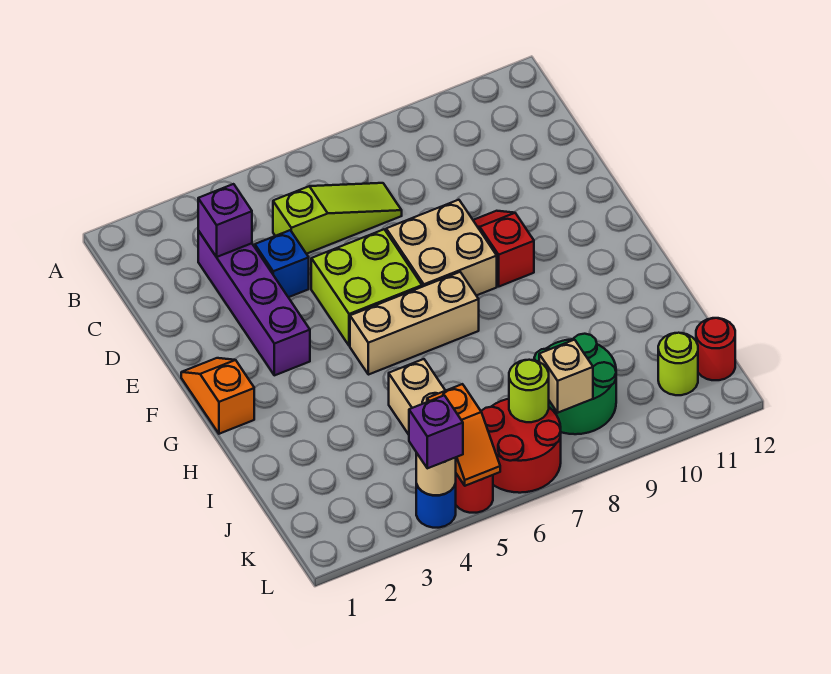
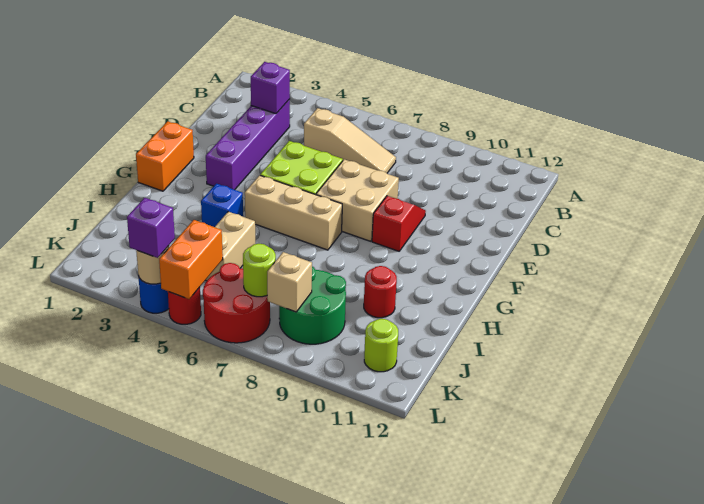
lime slope C5:C7 level 1 top 5 -> tan slope C5:C7 level 1 top 5
blue brick D4 level 1 -> blue brick H4 level 1
orange slope F1:G1 level 1 top G -> orange brick F1:G1 level 1
orange slope K5:L5 level 2 top K -> orange brick K5:L5 level 2
red round brick K12 level 1 -> red round brick I10 level 1

